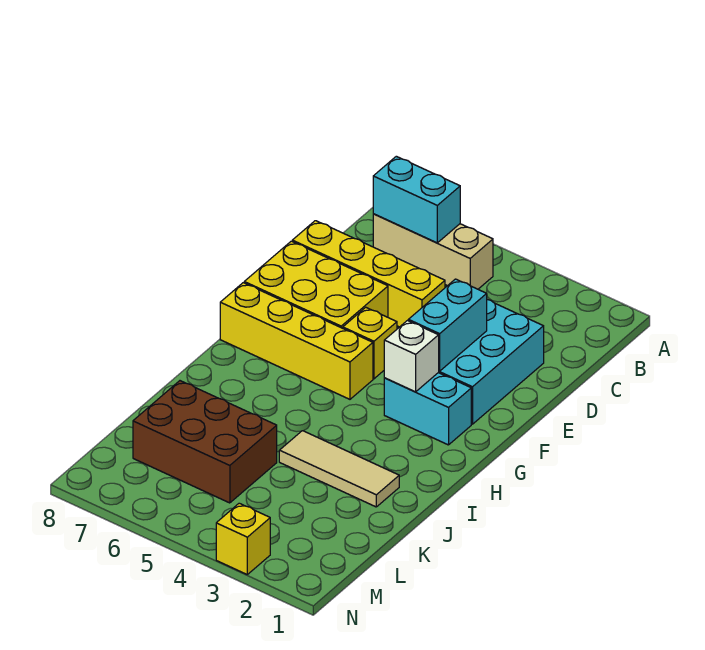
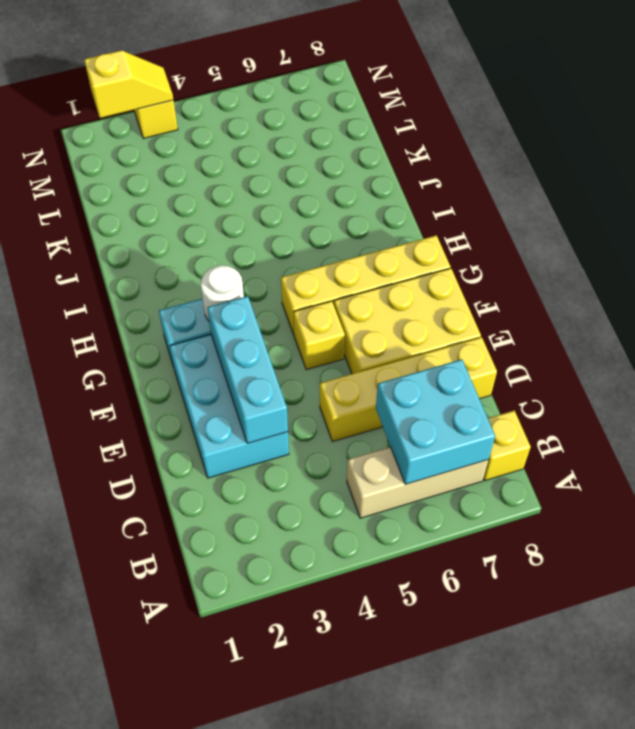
cyan brick B6:B7 level 2 -> cyan brick B6:C7 level 2
none -> yellow brick B8 level 1
cyan brick E3:F3 level 2 -> cyan brick D3:F3 level 2
white brick G3 level 2 -> white round brick G3 level 2
tan tile J2:J4 level 1 -> none
brown brick K5:L7 level 1 -> none
none -> yellow slope N2:N3 level 2 top 2

